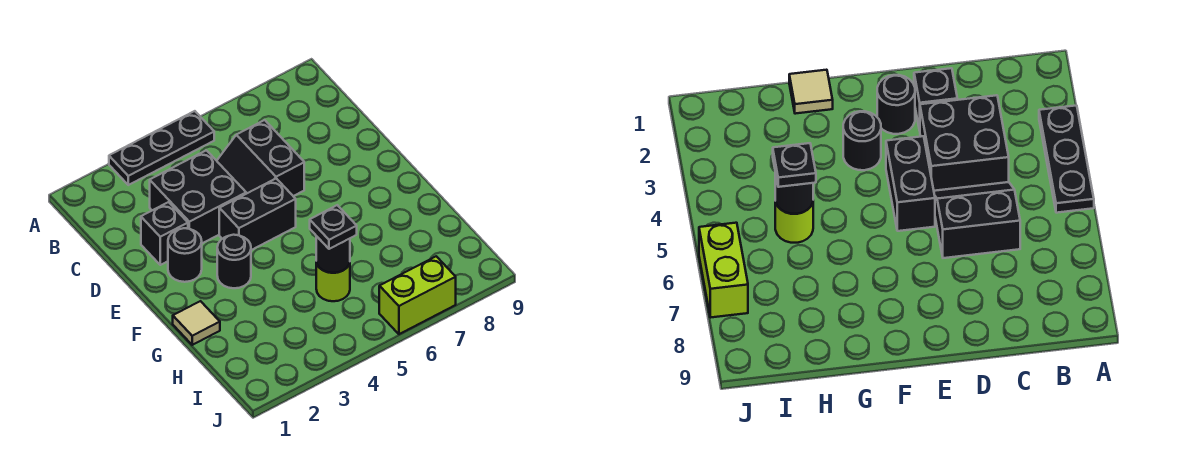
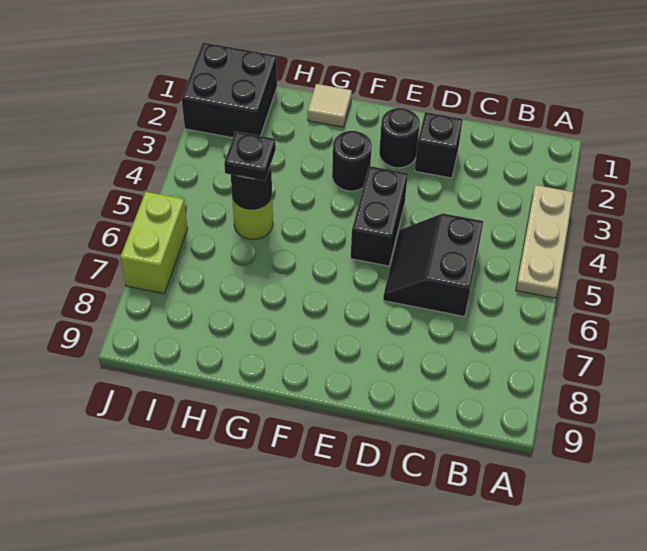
black plate A3:A5 level 1 -> tan plate A3:A5 level 1
black brick C3:D4 level 1 -> black brick I1:J2 level 1
black slope C5:D6 level 1 top 6 -> black slope C5:D6 level 1 top C

